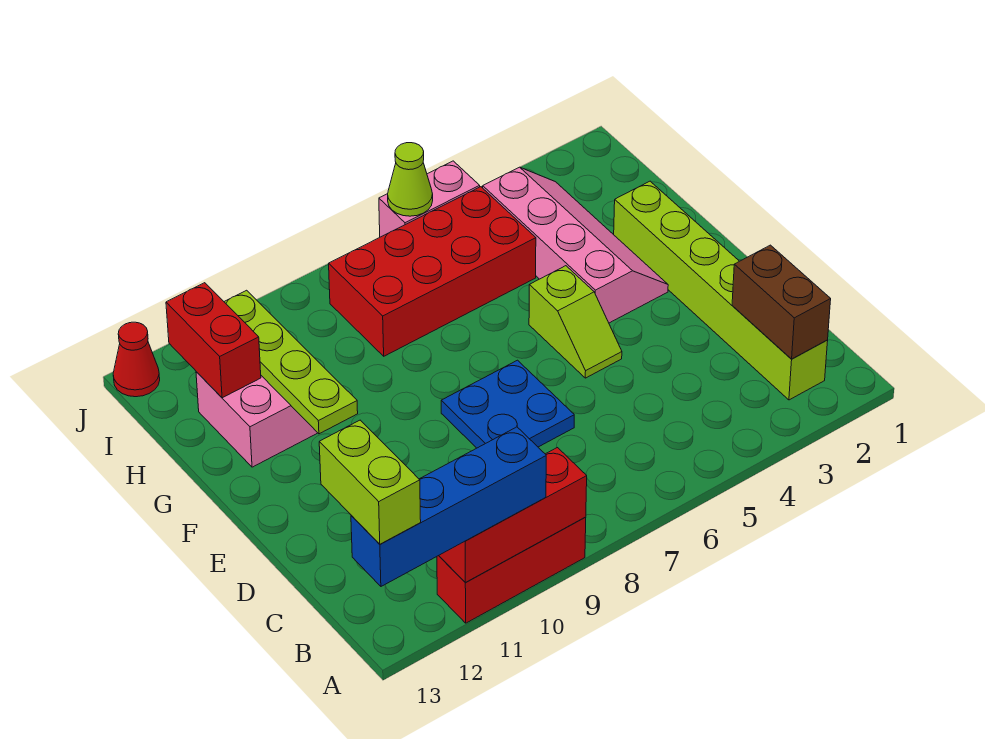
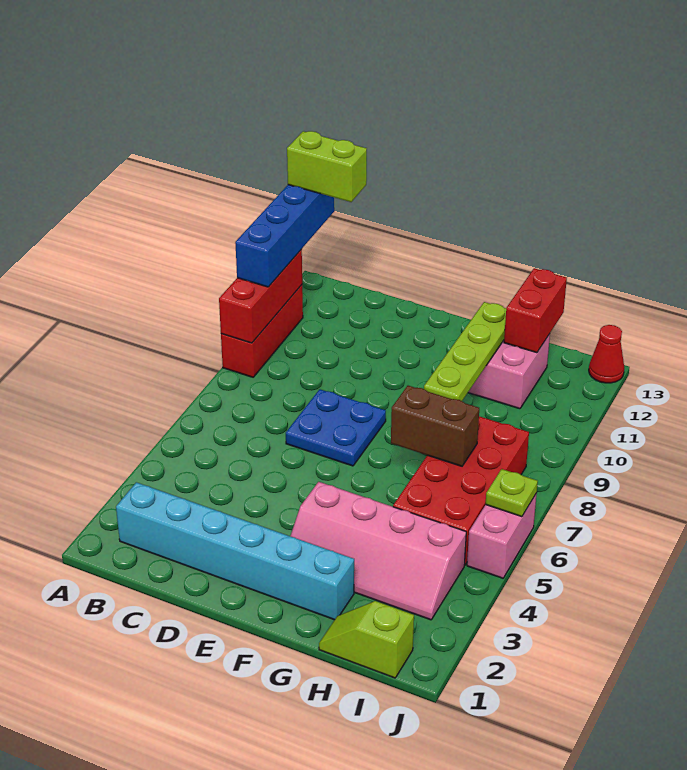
lime brick B2:G2 level 1 -> cyan brick B2:G2 level 1
brown brick B2:C2 level 2 -> brown brick G7:H7 level 2
lime slope E5:F5 level 1 top F -> lime slope H1:I1 level 1 top I
lime plate F11:I11 level 2 -> lime plate G9:G12 level 2
red brick H12:I12 level 2 -> red brick H12:H13 level 2
lime cone J6 level 2 -> lime plate J6 level 2

